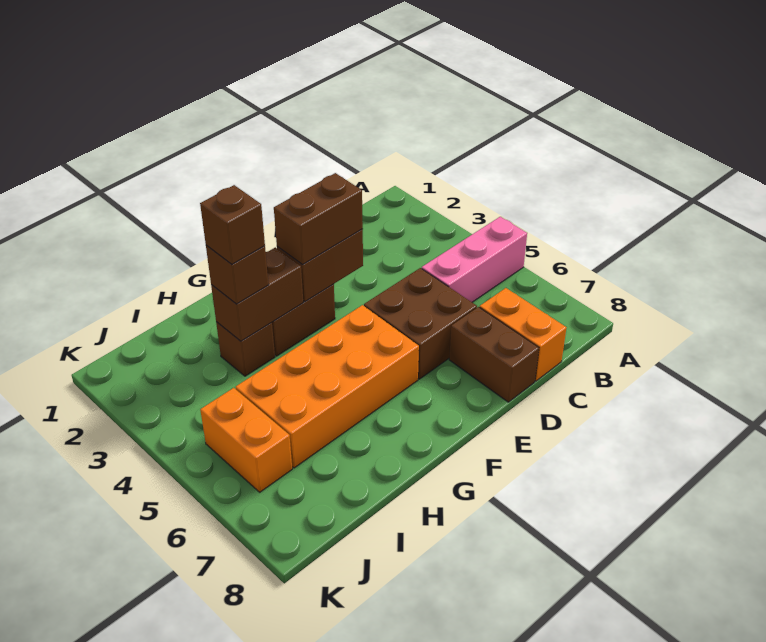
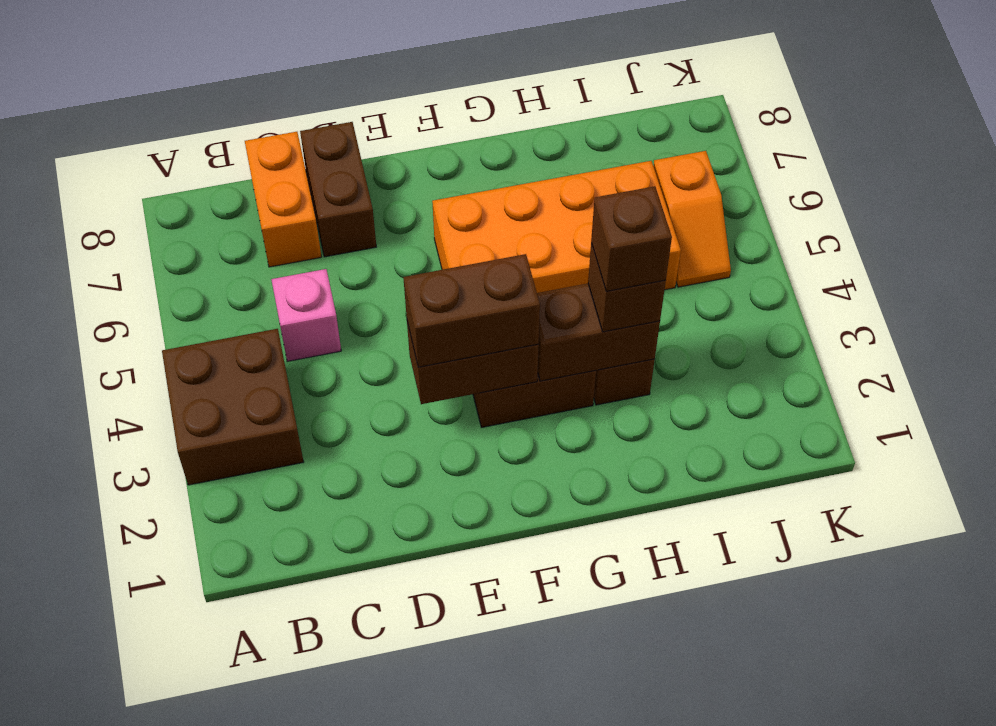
pink brick A5:C5 level 1 -> pink brick C5 level 1
brown brick D5:E6 level 1 -> brown brick A3:B4 level 1
orange brick J5:J6 level 1 -> orange slope J5:J6 level 1 top 6

